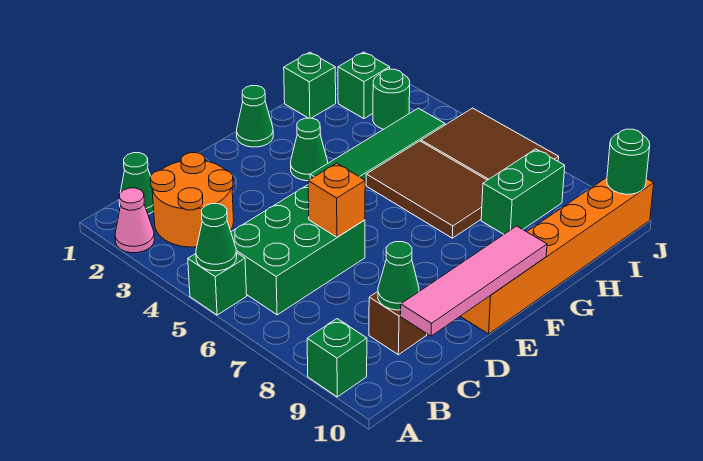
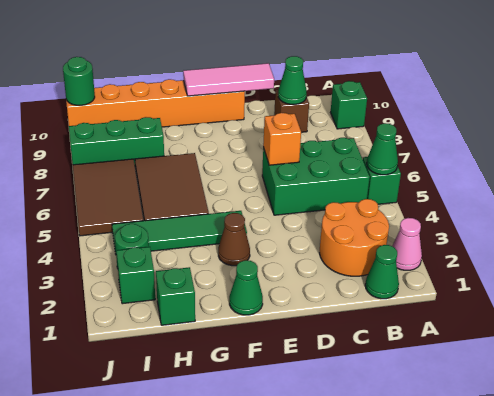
pink tile C10:F10 level 2 -> pink tile D10:F10 level 2
green cone F3 level 1 -> brown cone F3 level 1
green brick H8:I8 level 1 -> green brick H8:J8 level 1

